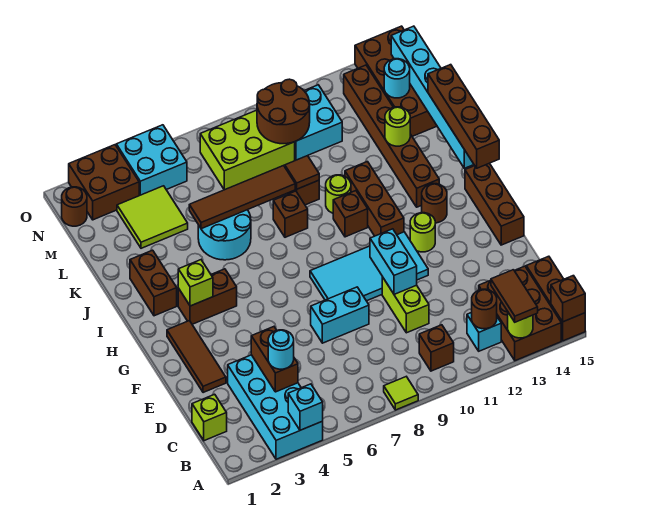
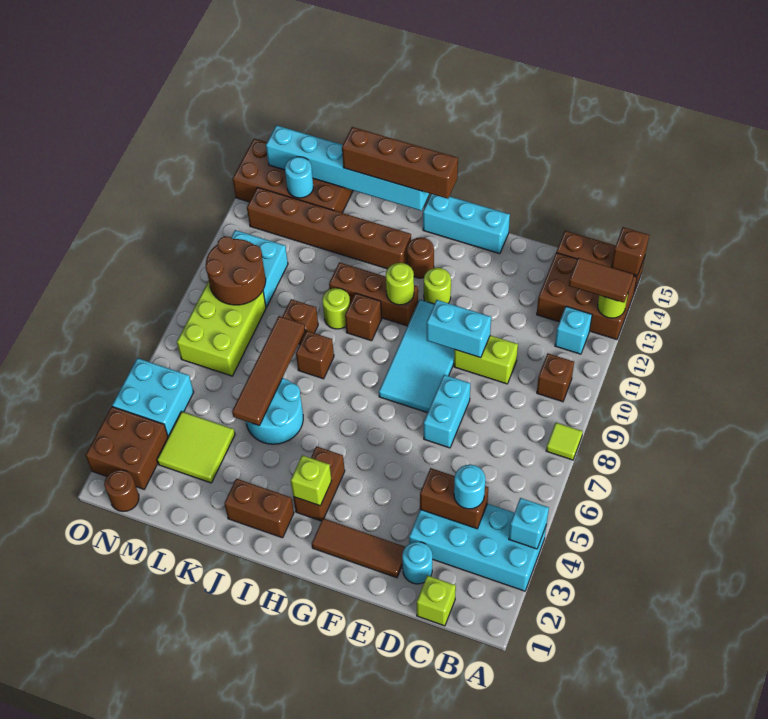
brown round brick B12 level 2 -> none
none -> cyan round brick D2 level 1
brown brick F15:H15 level 1 -> cyan brick F15:H15 level 1
brown tile K9 level 2 -> none
lime round brick K13 level 2 -> lime round brick H11 level 2

